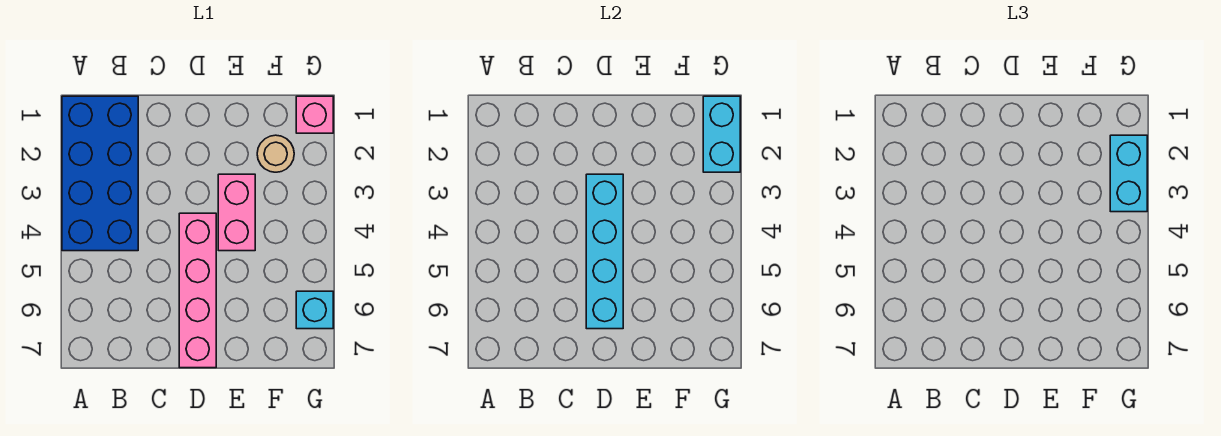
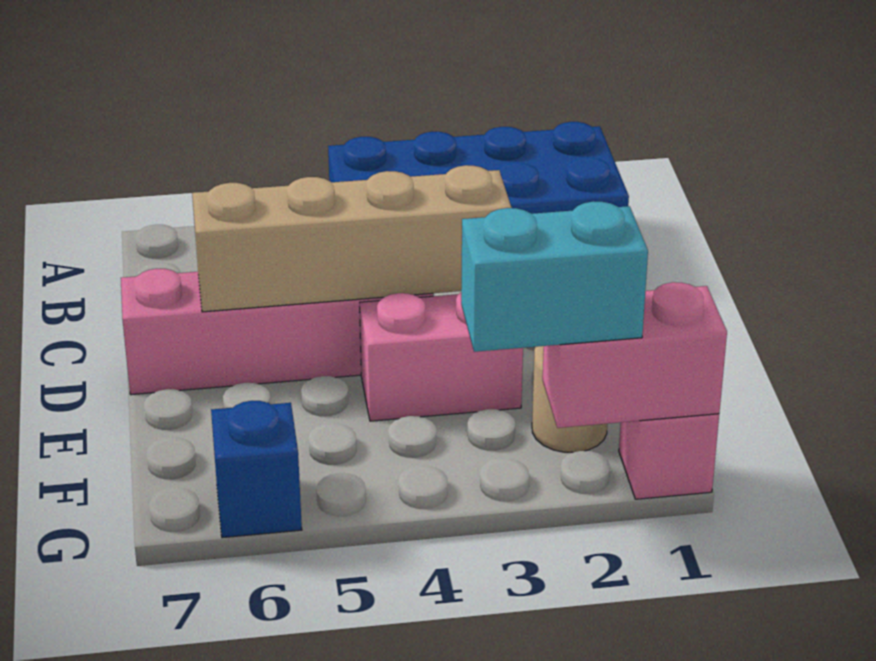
cyan brick D3:D6 level 2 -> tan brick D3:D6 level 2
cyan brick G1:G2 level 2 -> pink brick G1:G2 level 2
cyan brick G6 level 1 -> blue brick G6 level 1

